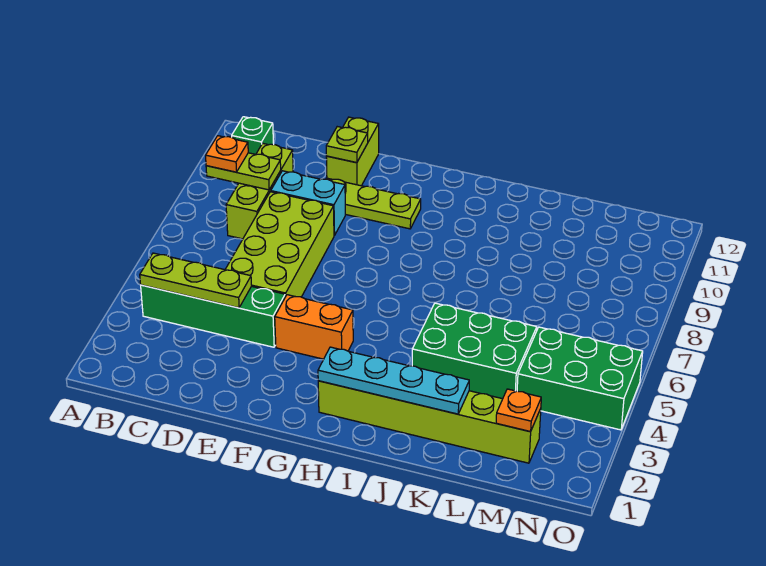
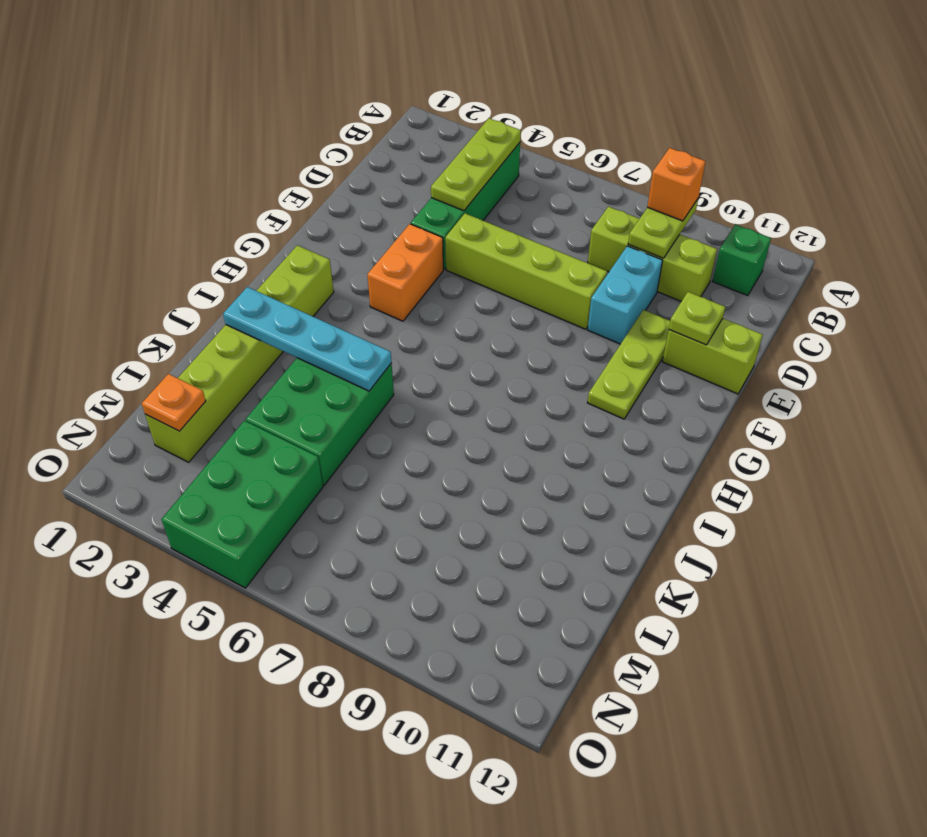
orange plate B9 level 3 -> orange brick B9 level 3
lime brick D5:E8 level 1 -> lime brick E5:E8 level 1
cyan plate H2:K2 level 2 -> cyan plate J2:J5 level 2

